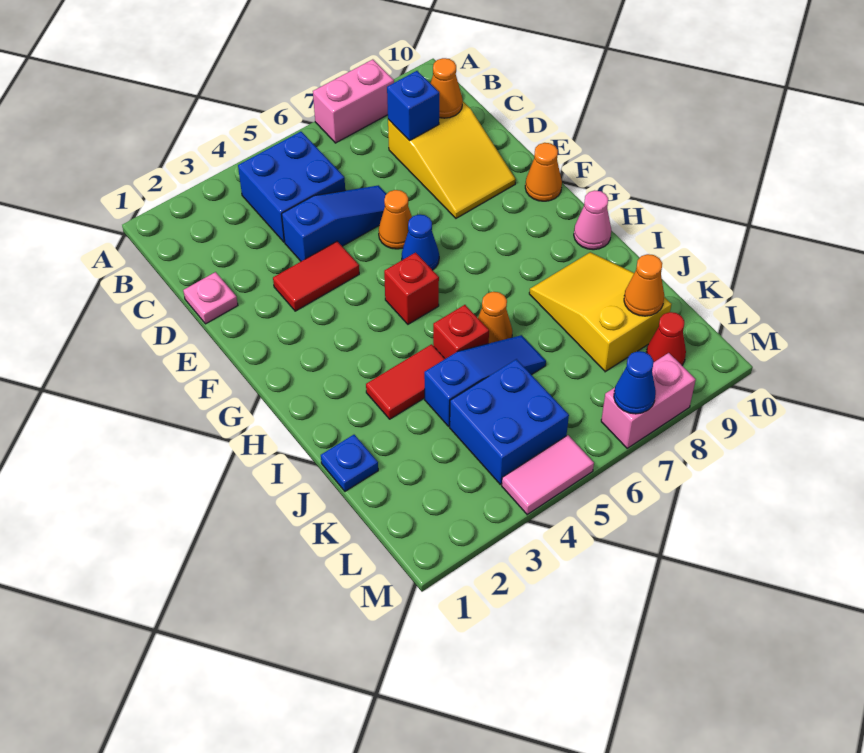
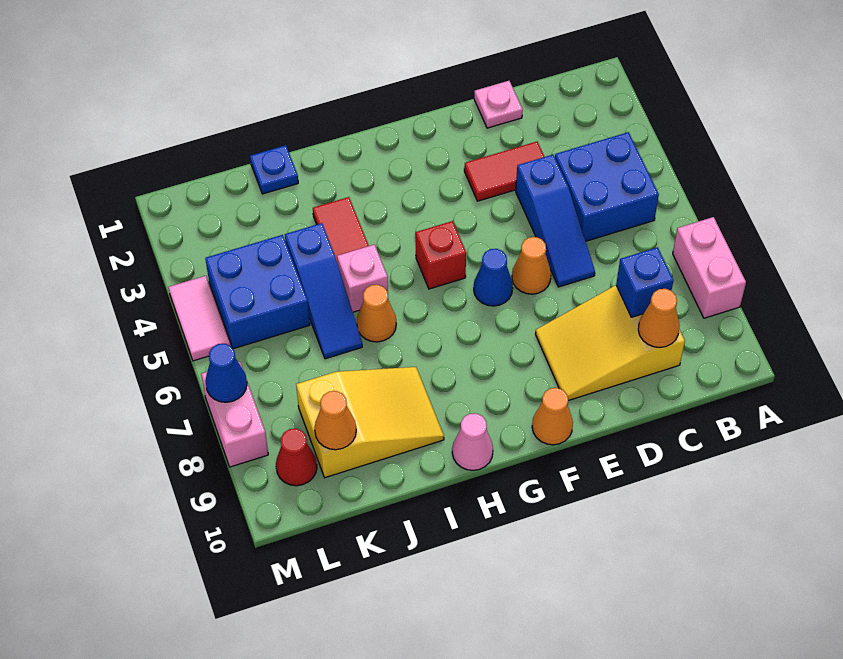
red tile E3:E4 level 1 -> red tile D3:E3 level 1
red brick I5 level 1 -> pink brick I5 level 1

